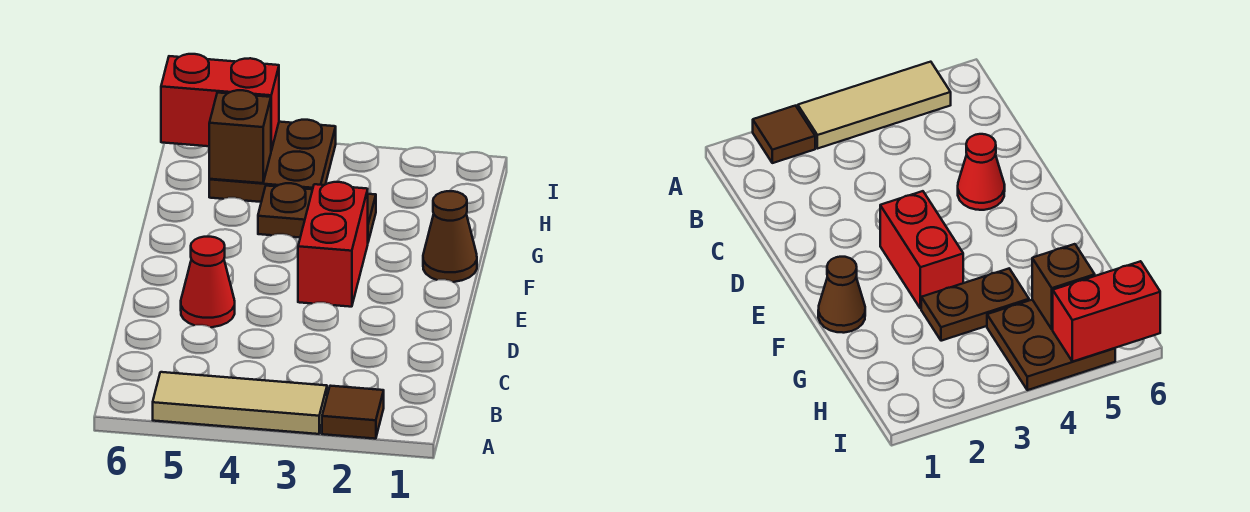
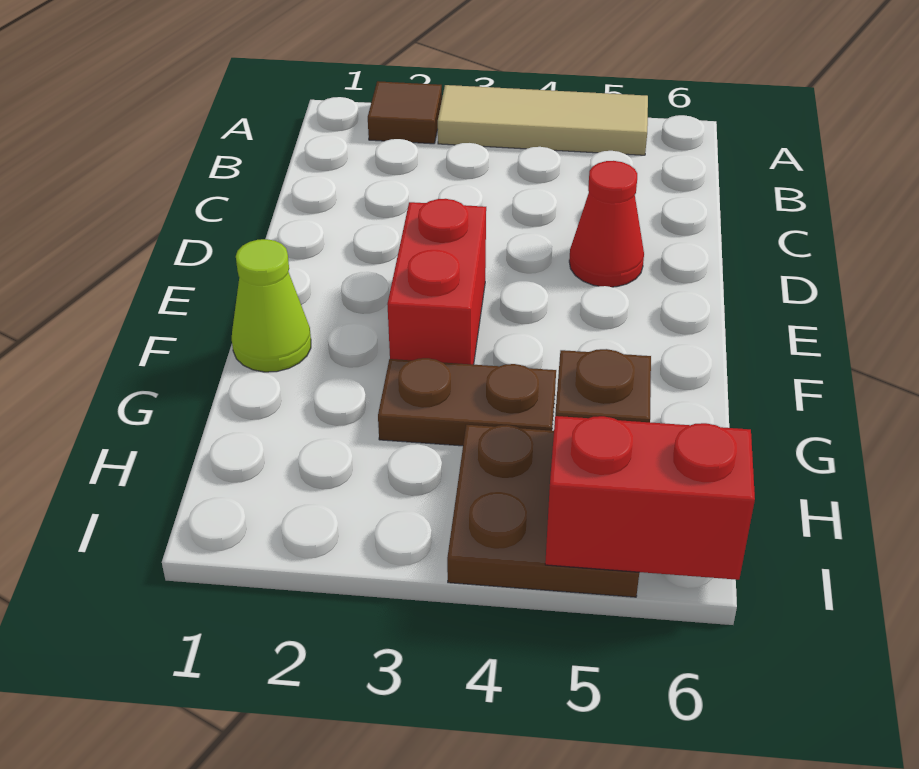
brown cone F1 level 1 -> lime cone F1 level 1

